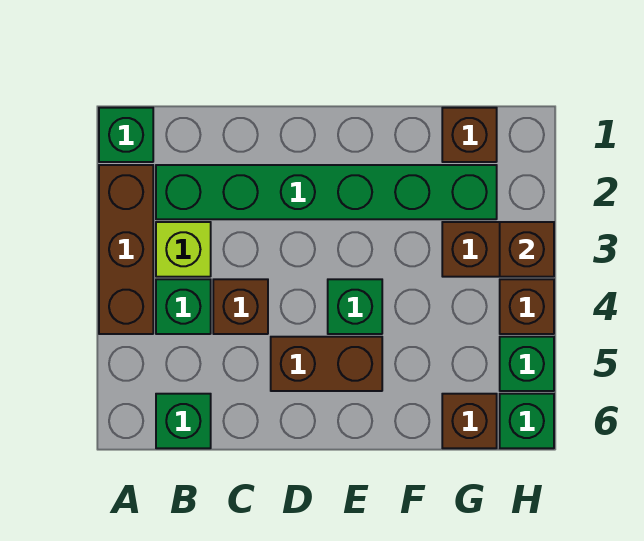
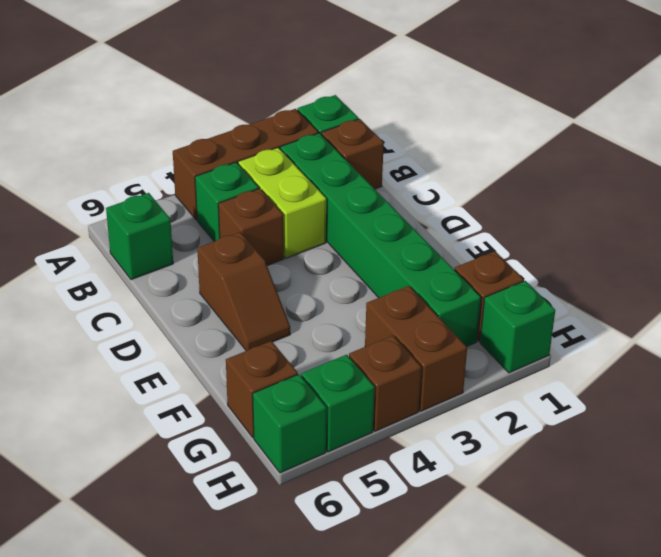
lime brick B3 level 1 -> lime brick B3:C3 level 1
brown brick D5:E5 level 1 -> brown slope D5:E5 level 1 top D
green brick E4 level 1 -> green brick H1 level 1
brown brick H3 level 2 -> brown brick B1 level 1

